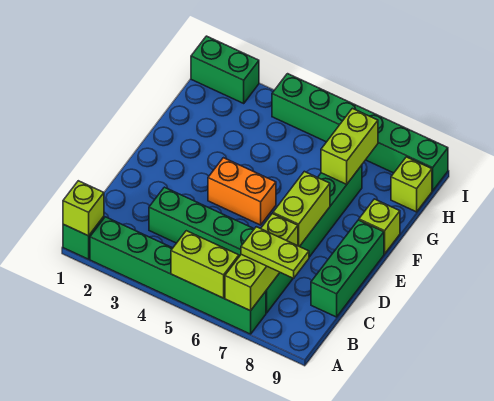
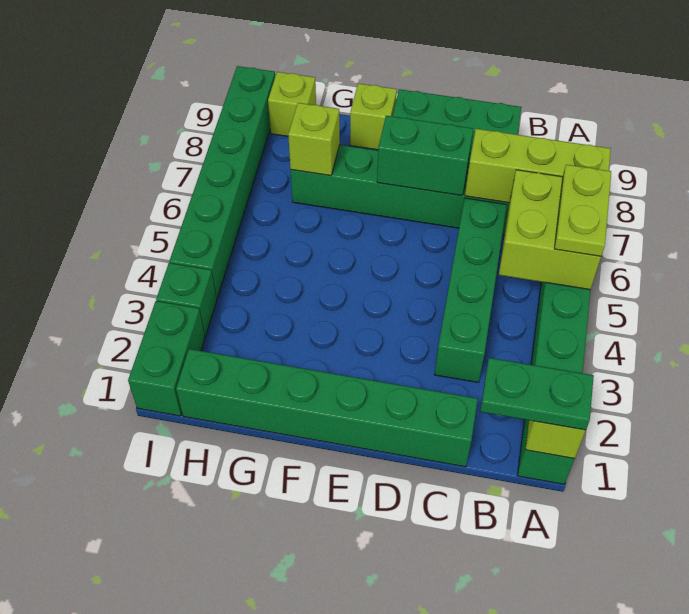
none -> green plate A1:B1 level 3
lime brick A5:A6 level 2 -> lime brick A5:B6 level 2
lime plate B7:B8 level 3 -> lime plate A5:A6 level 3
none -> green brick C1:H1 level 1
lime brick D7:E7 level 2 -> green brick D7:E7 level 2
orange brick E4:E5 level 1 -> none
lime brick G7:H7 level 2 -> lime brick G7 level 2
none -> green brick I3 level 1

